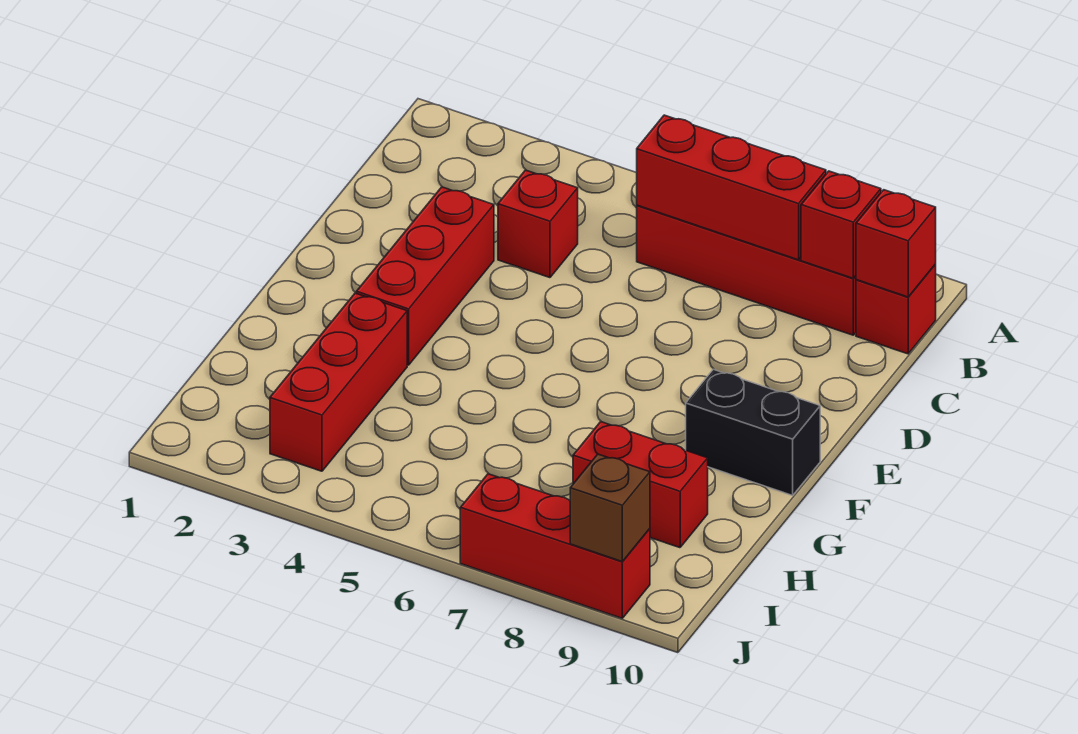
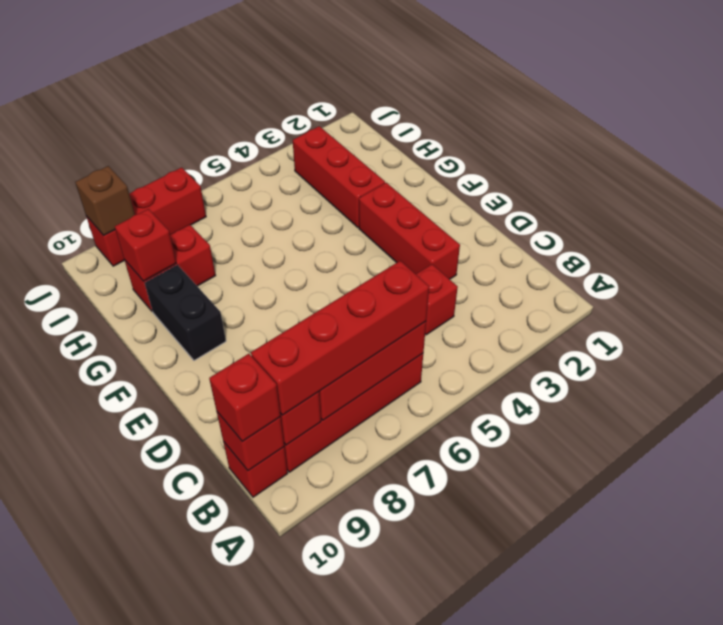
none -> red brick B6:B9 level 3
none -> red brick B10 level 3
black brick F9:F10 level 1 -> black brick F9:G9 level 1
none -> red brick H9 level 2

